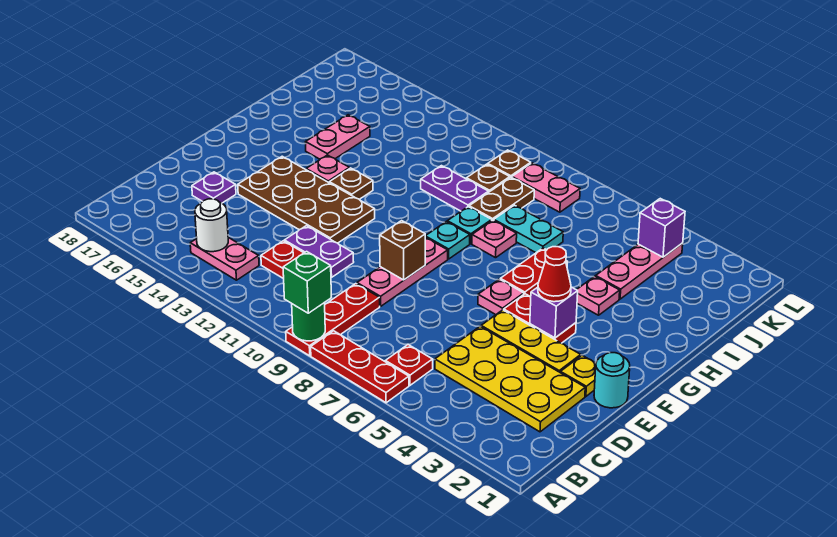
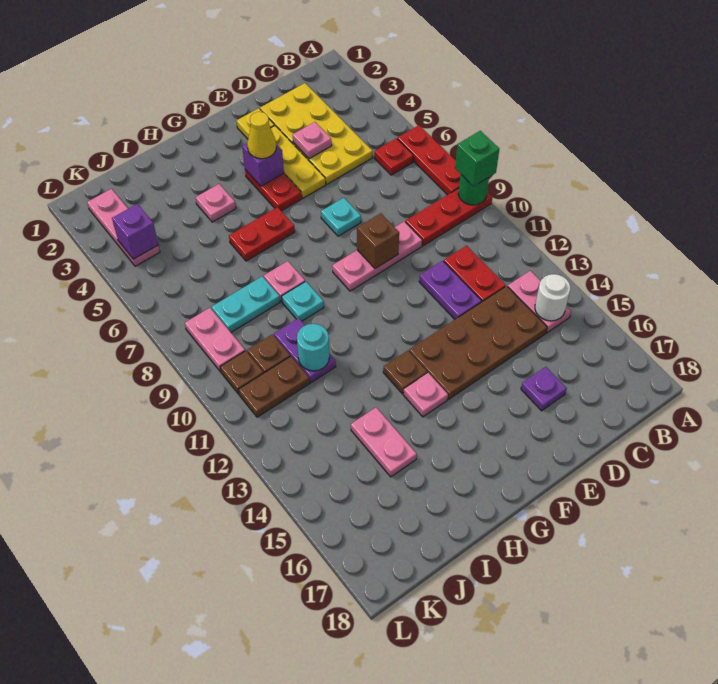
cyan round brick E1 level 1 -> cyan round brick I11 level 2
brown plate E12:F15 level 1 -> brown plate C13:F14 level 1
red cone F4 level 3 -> yellow cone F4 level 3
pink plate F6 level 1 -> pink plate D4 level 2
cyan plate G9 level 1 -> cyan plate E7 level 1
pink plate H15:I15 level 1 -> pink plate I14:I15 level 1
pink plate I4:K4 level 1 -> pink plate K2:K4 level 1
cyan plate I7:I8 level 1 -> cyan plate I8:J8 level 1
brown plate I9:J9 level 1 -> brown plate J11:K11 level 1

